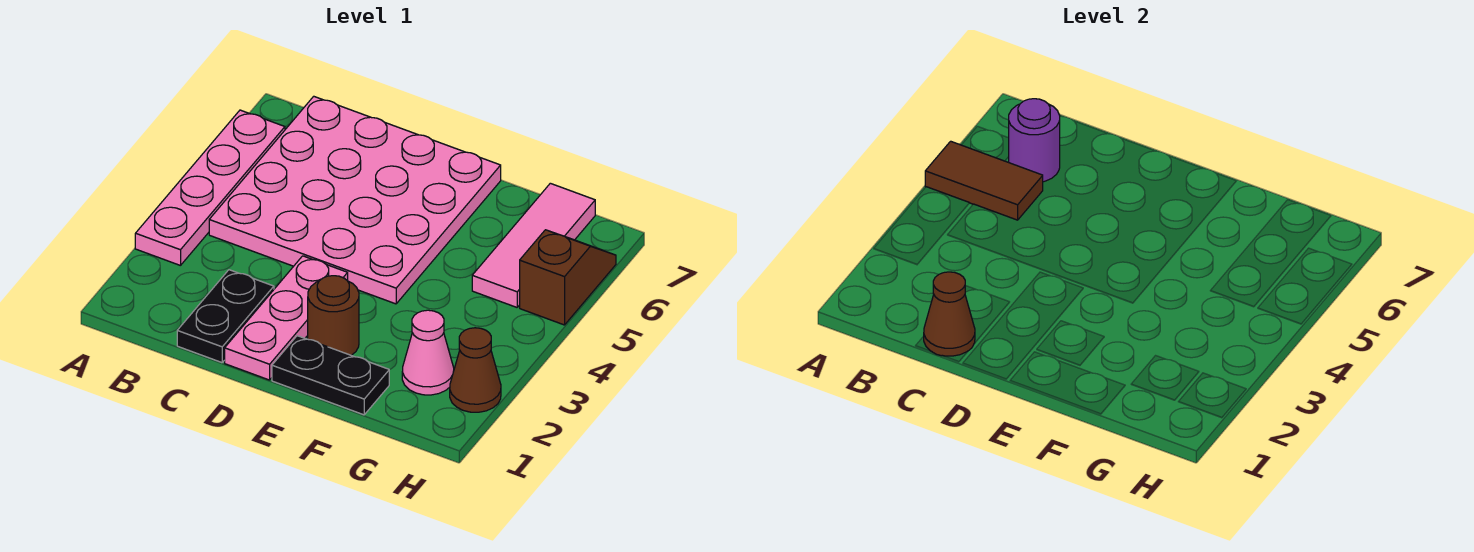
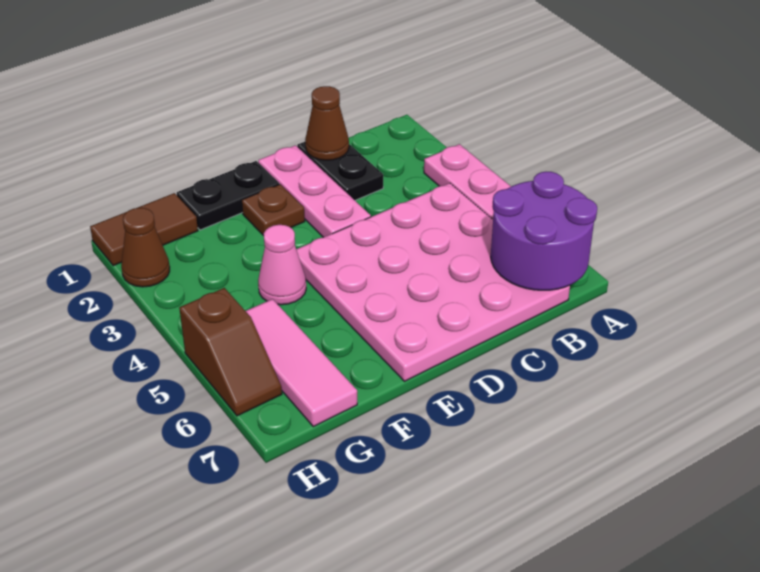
brown tile A5:B5 level 2 -> brown tile G1:H1 level 1
purple round brick B6 level 2 -> purple round brick A6:B7 level 2
brown round brick E2 level 1 -> brown plate E2 level 1
pink cone G2 level 1 -> pink cone F4 level 1

